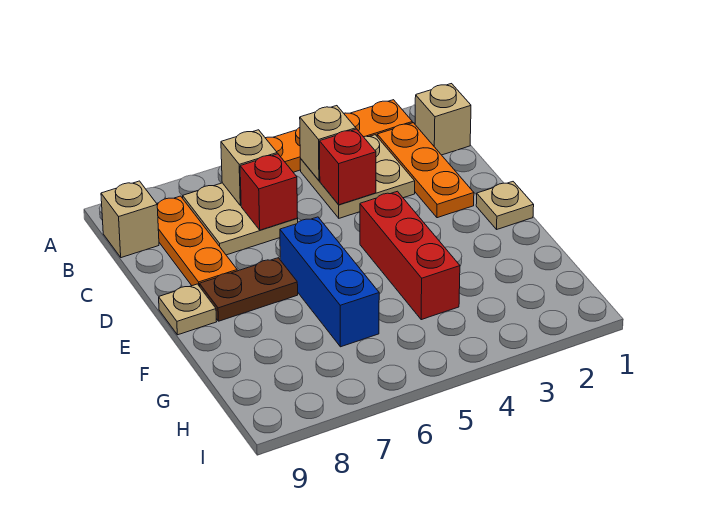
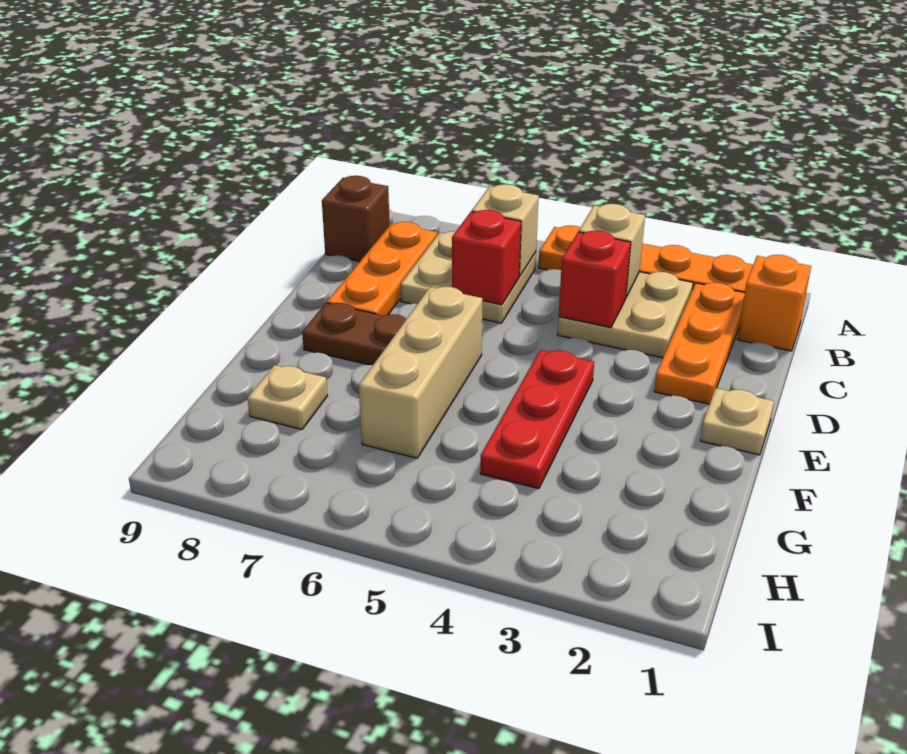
tan brick B1 level 1 -> orange brick B1 level 1
tan brick B9 level 1 -> brown brick B9 level 1
red brick E4:G4 level 1 -> red plate E4:G4 level 1
blue brick E6:G6 level 1 -> tan brick E6:G6 level 1
tan plate E9 level 1 -> tan plate G8 level 1

